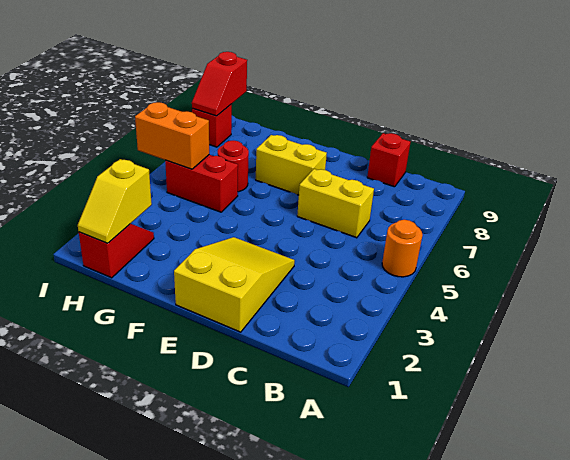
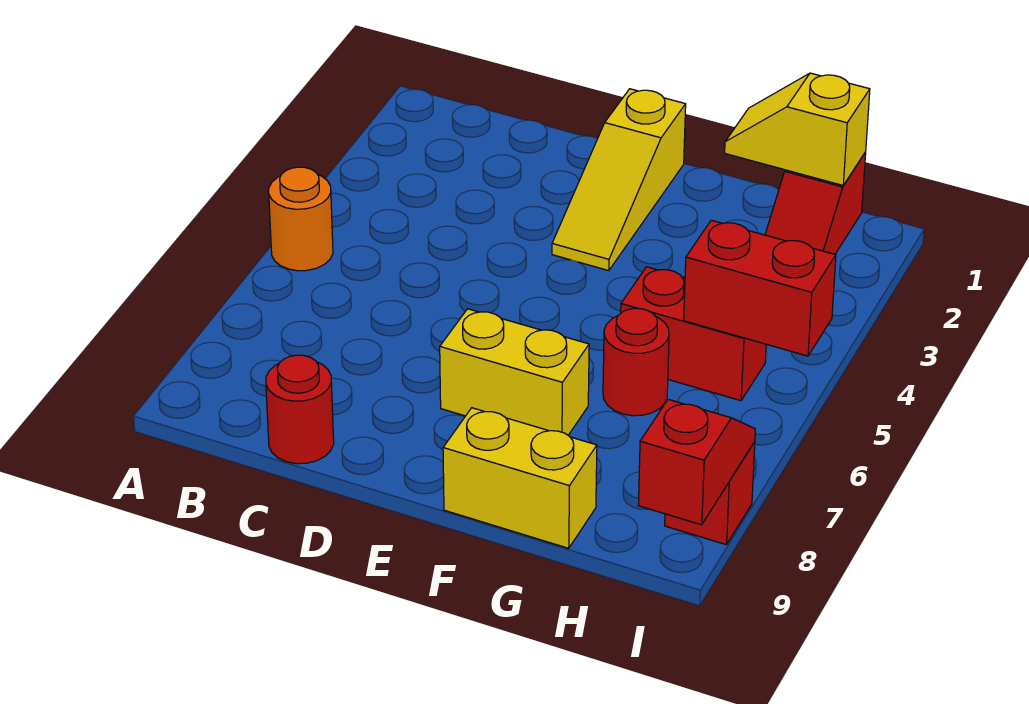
yellow brick C6:D6 level 1 -> yellow brick F9:G9 level 1
red brick C9 level 1 -> red round brick C9 level 1
yellow slope D1:E3 level 1 top 1 -> yellow slope E1:E3 level 1 top 1
yellow slope H1:H2 level 2 top 2 -> yellow slope G1:H1 level 2 top H
orange brick H5:I5 level 2 -> red brick H5:I5 level 2

